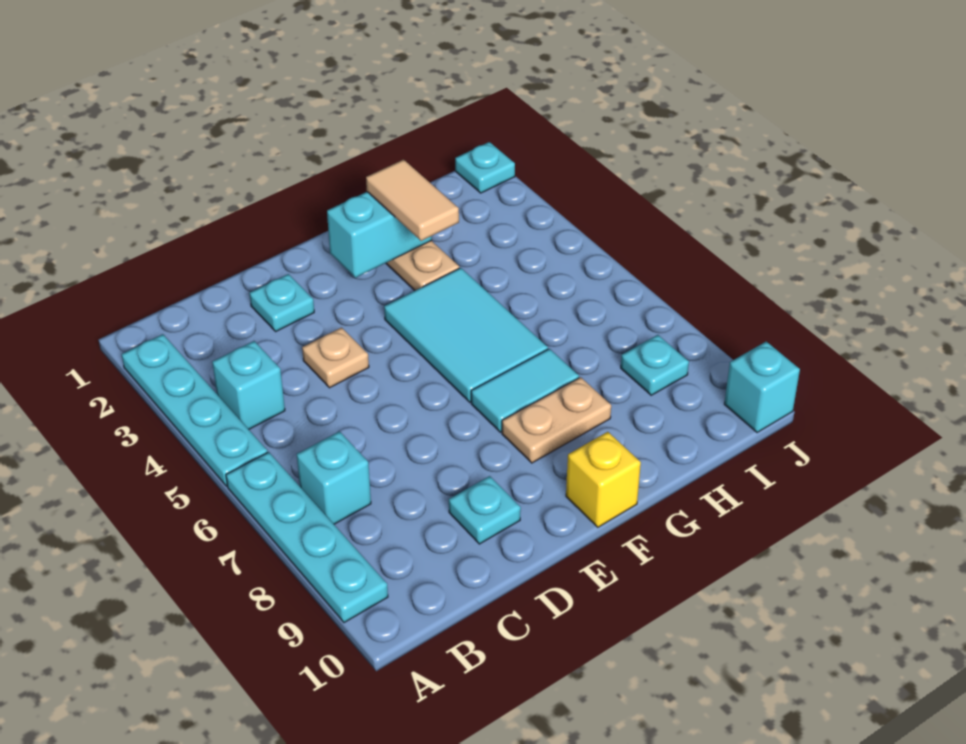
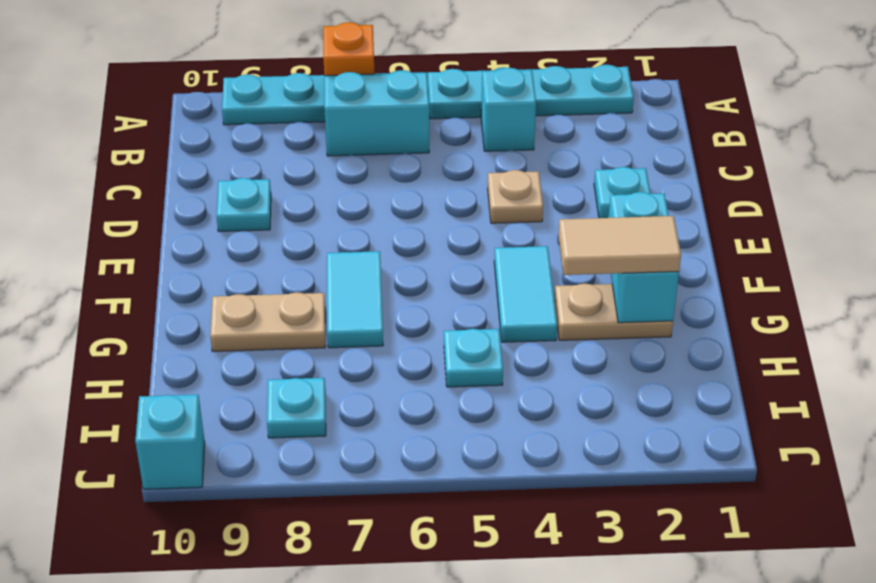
none -> orange brick A7 level 2
cyan brick B7 level 1 -> cyan brick B6:B7 level 1
cyan tile F4:G6 level 1 -> cyan tile F4:G4 level 1
tan plate F8:G8 level 1 -> tan plate G8:G9 level 1
yellow brick F10 level 1 -> none
cyan plate J1 level 1 -> cyan plate H5 level 1

